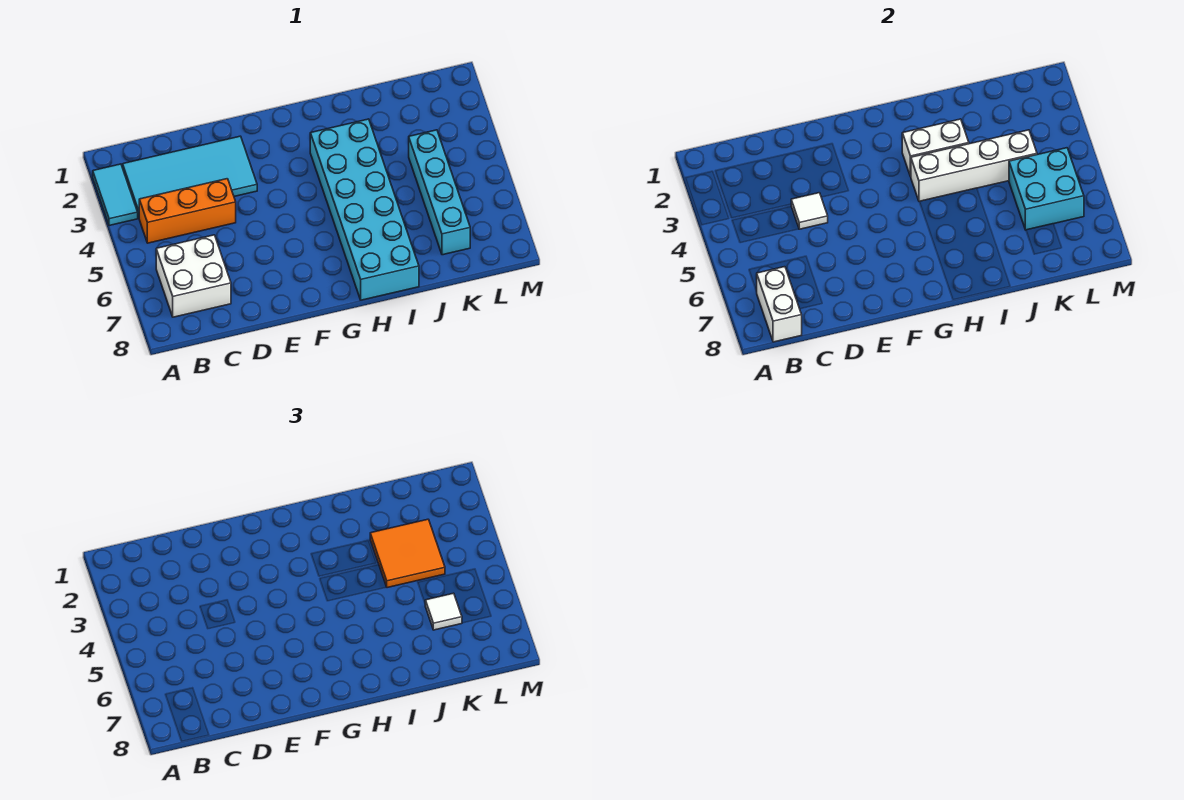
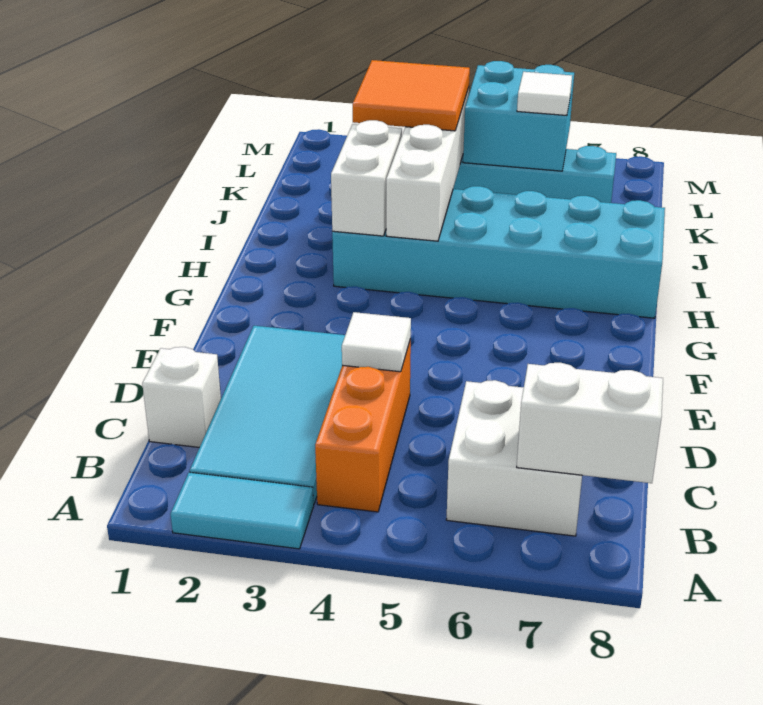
none -> white brick C1 level 1

